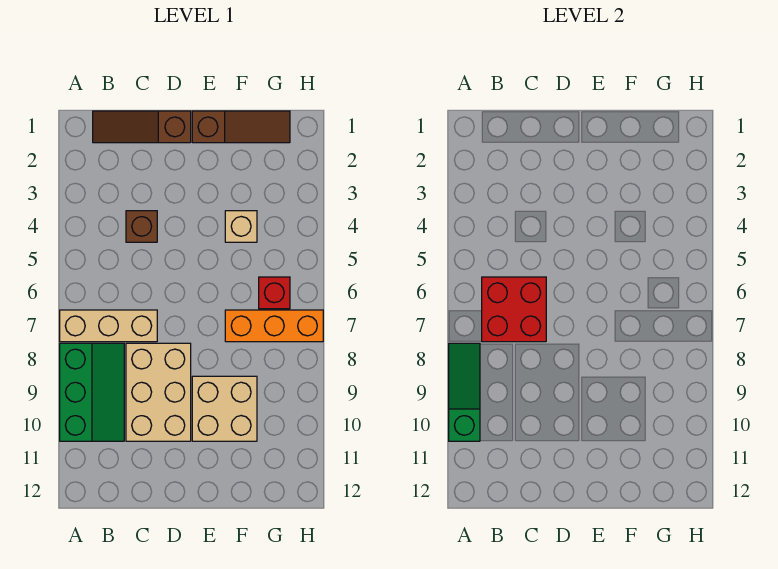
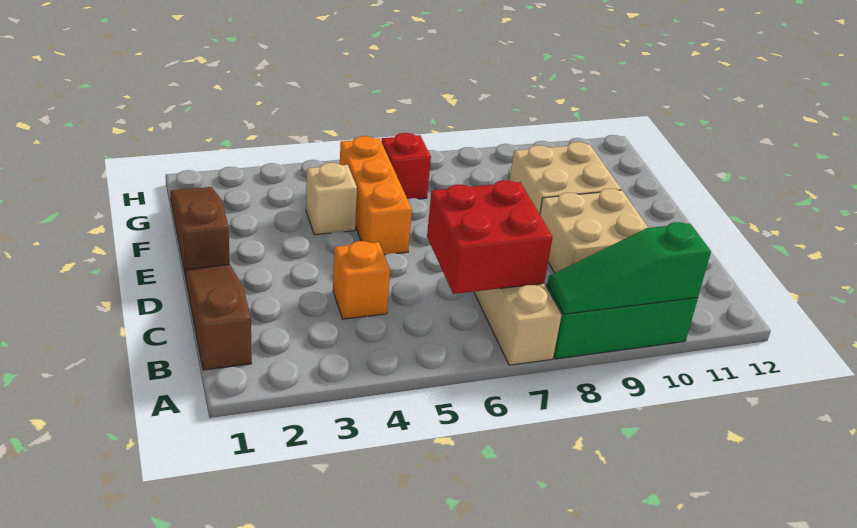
brown slope B1:D1 level 1 top D -> brown slope B1:D1 level 1 top B
brown brick C4 level 1 -> orange brick C4 level 1
tan brick C8:D10 level 1 -> tan brick C9:D10 level 1
orange brick F7:H7 level 1 -> orange brick E5:G5 level 1

